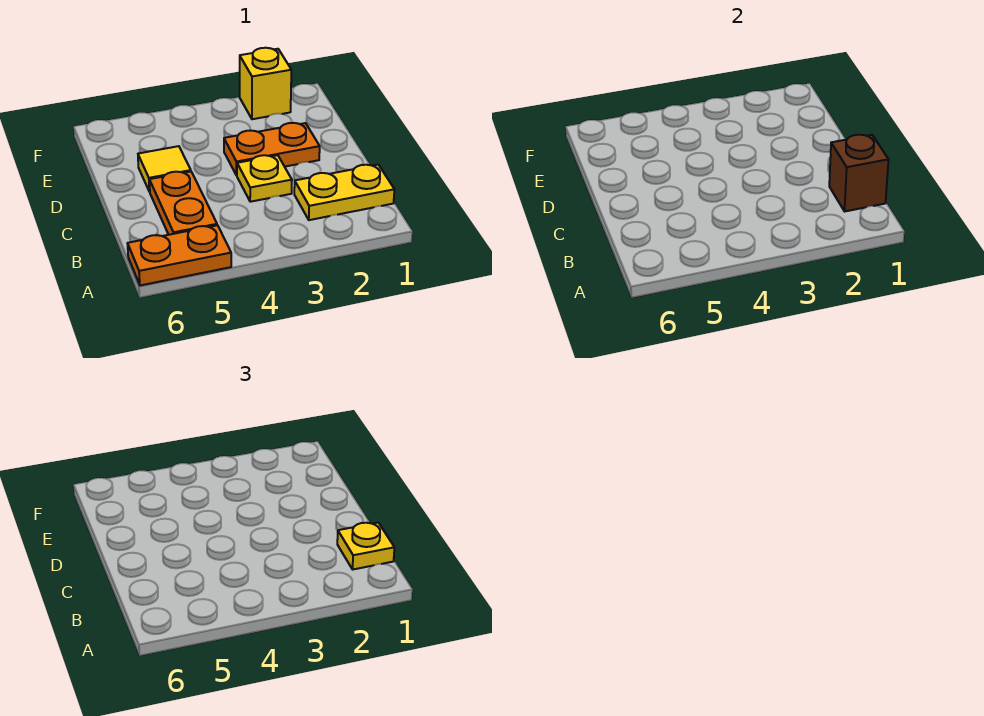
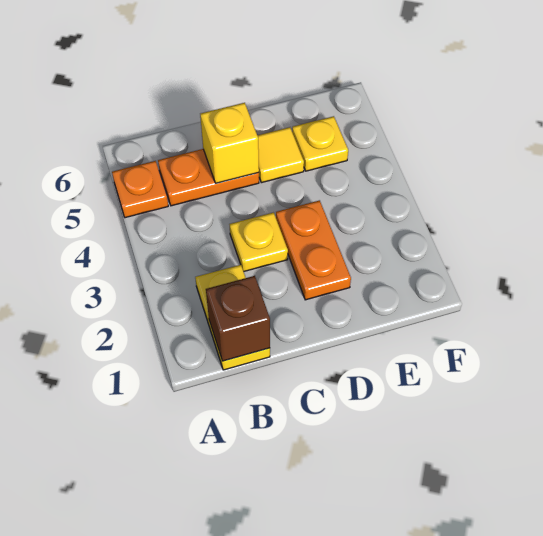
orange plate A5:A6 level 1 -> orange plate A5 level 1
yellow plate B1 level 3 -> yellow plate E5 level 1
yellow brick F2 level 1 -> yellow brick C5 level 2

